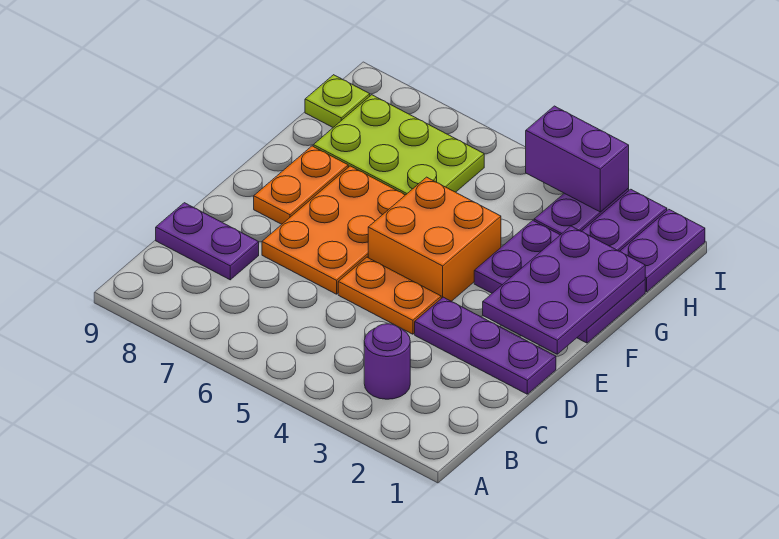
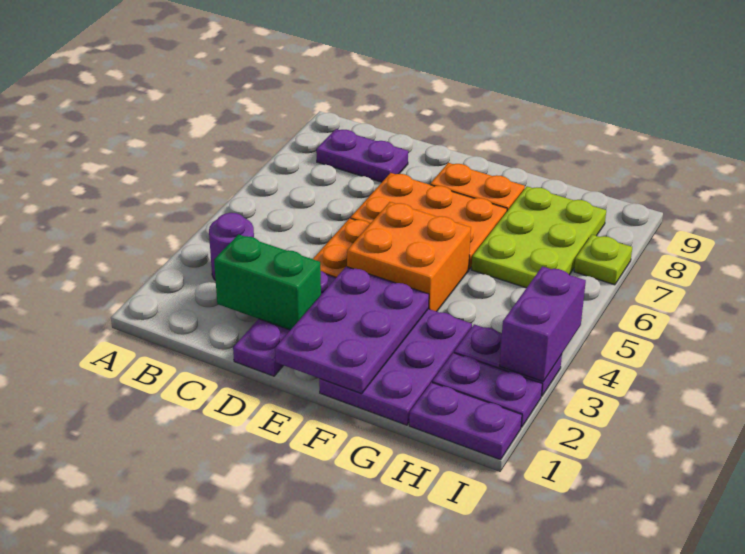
none -> green brick C2:D2 level 2
purple plate C8:C9 level 1 -> purple plate B8:C8 level 1
purple plate E1:G2 level 2 -> purple plate E1:F3 level 2
lime plate H9 level 1 -> lime plate I7 level 1

